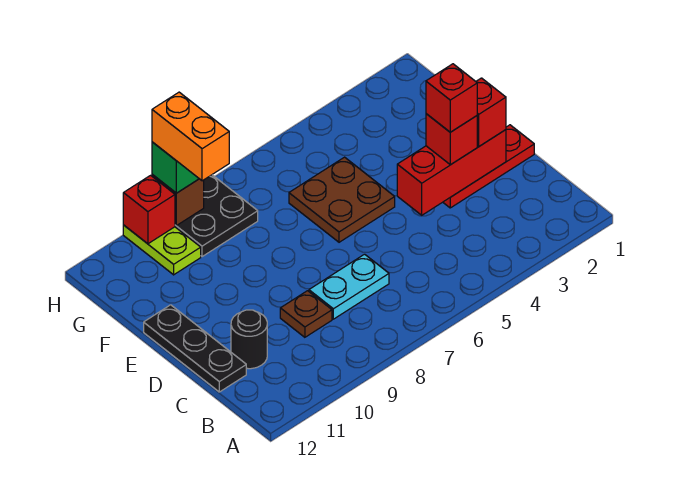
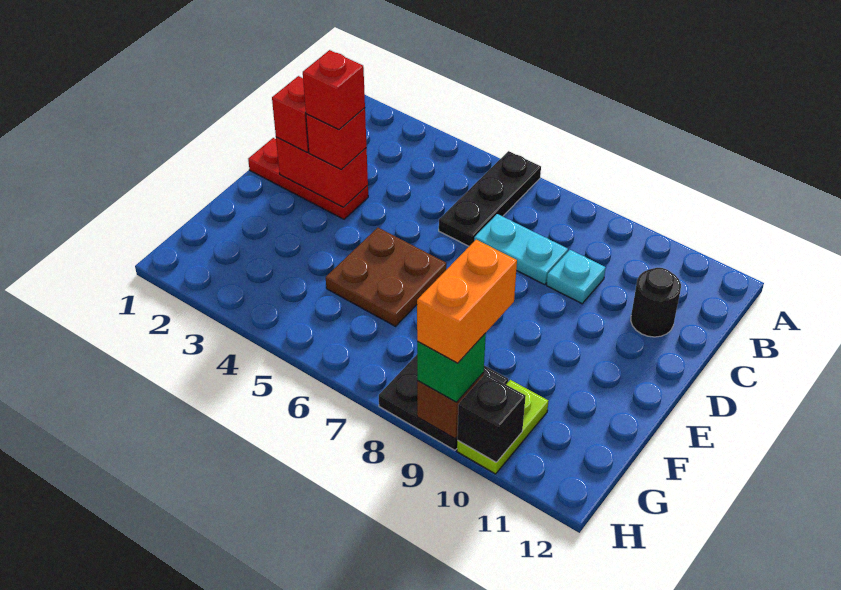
brown plate C9 level 1 -> cyan plate C9 level 1
black plate C12:E12 level 1 -> black plate A6:C6 level 1
red brick D2:D4 level 2 -> red brick D2:D3 level 2
red brick H10 level 2 -> black brick H10 level 2

